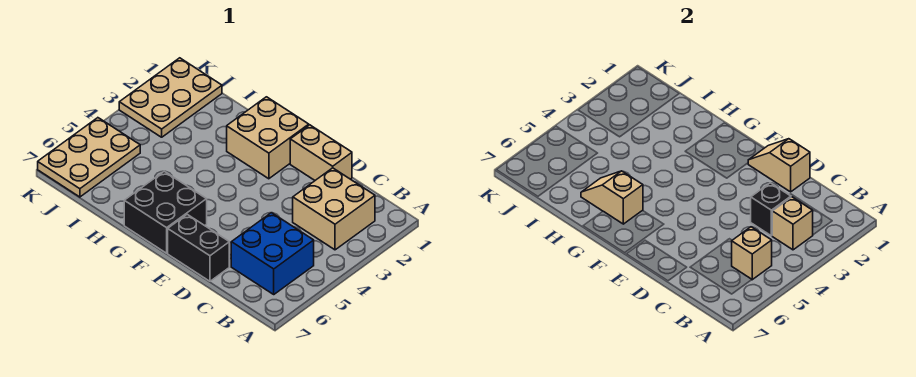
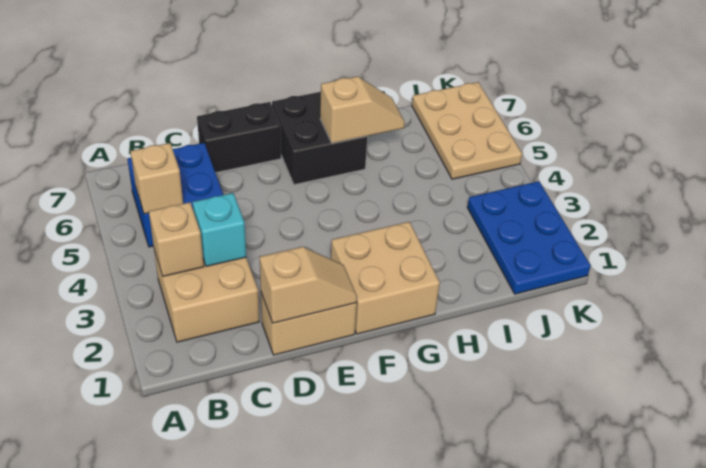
black brick C3 level 2 -> cyan brick C3 level 2
tan plate J1:K3 level 1 -> blue plate J1:K3 level 1

